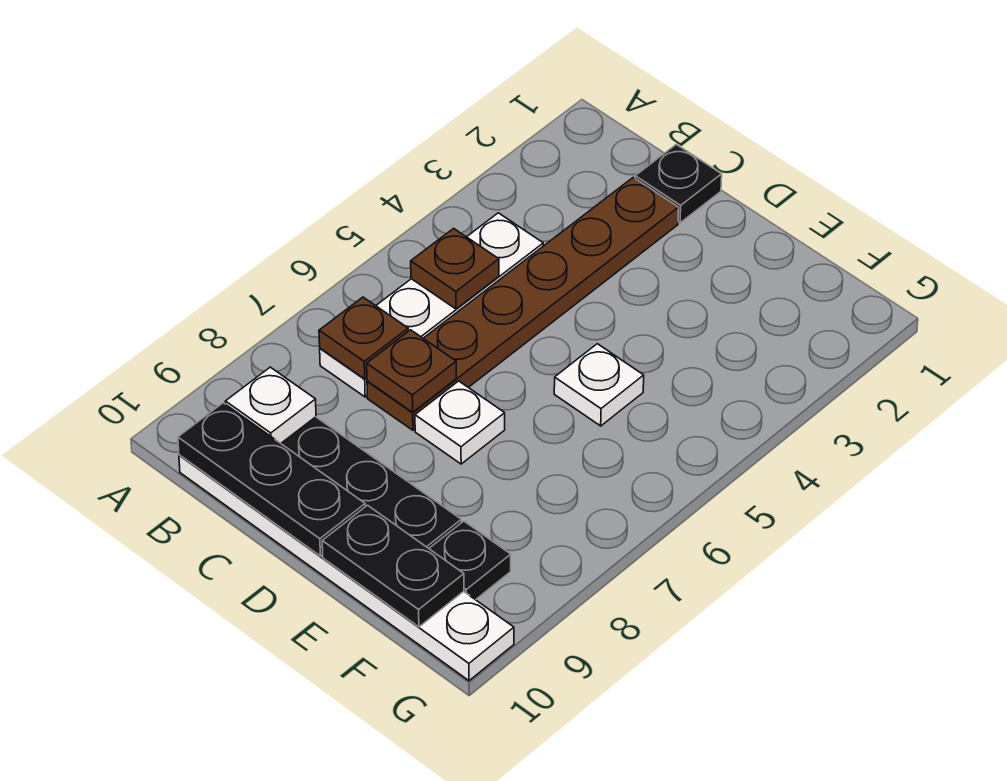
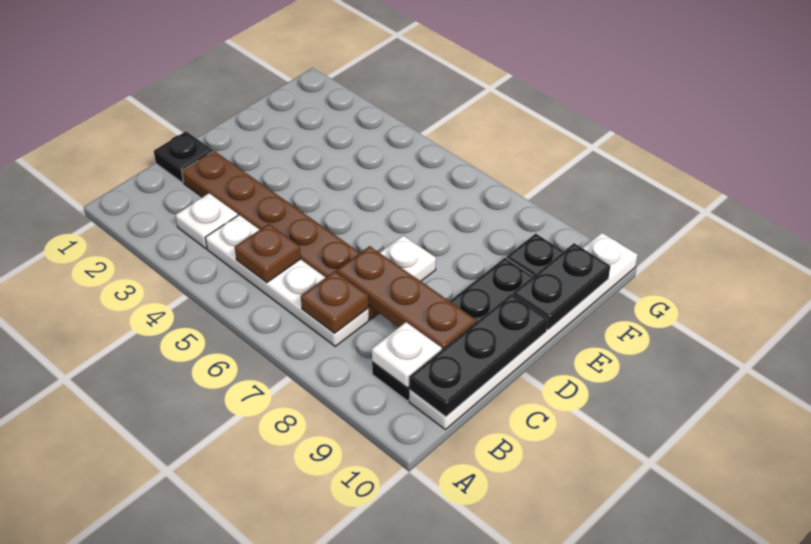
brown plate C7 level 2 -> brown plate C7:C9 level 2
white plate E5 level 1 -> white plate B3 level 1

